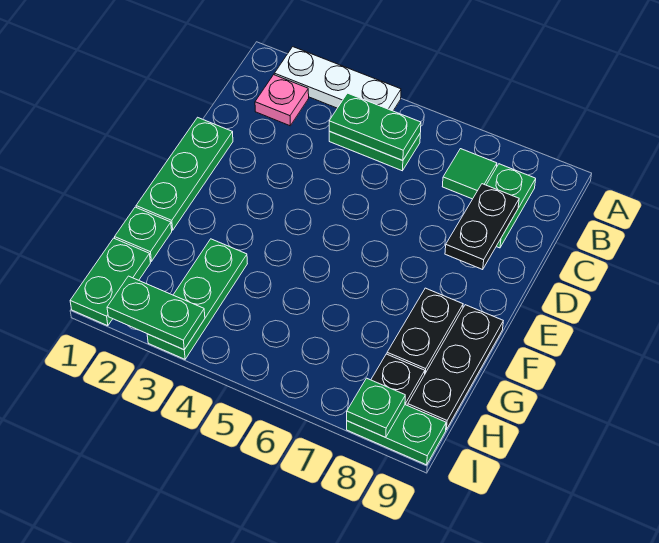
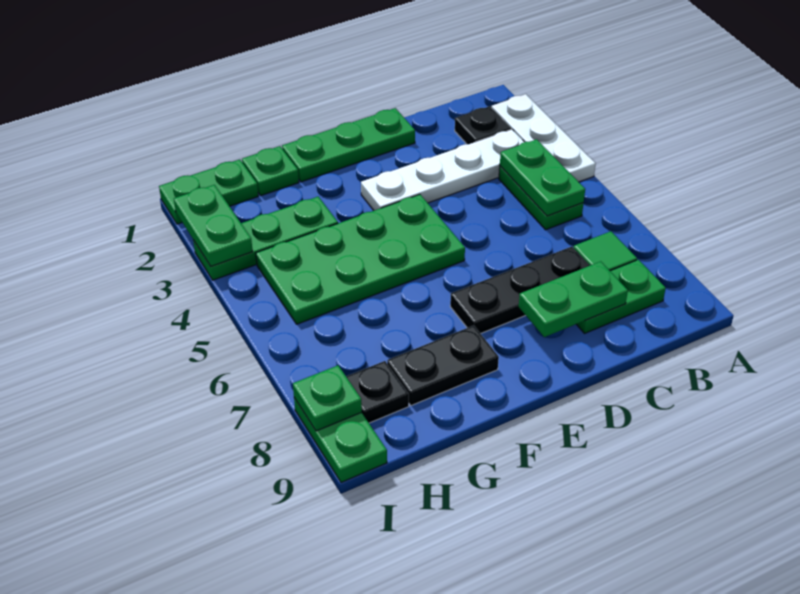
pink plate B2 level 1 -> black plate B2 level 1
none -> white plate B3:E3 level 1
black plate C8:D8 level 2 -> green plate C8:D8 level 2
none -> green plate E4:H5 level 1
black plate F9:H9 level 1 -> black plate C7:E7 level 1

